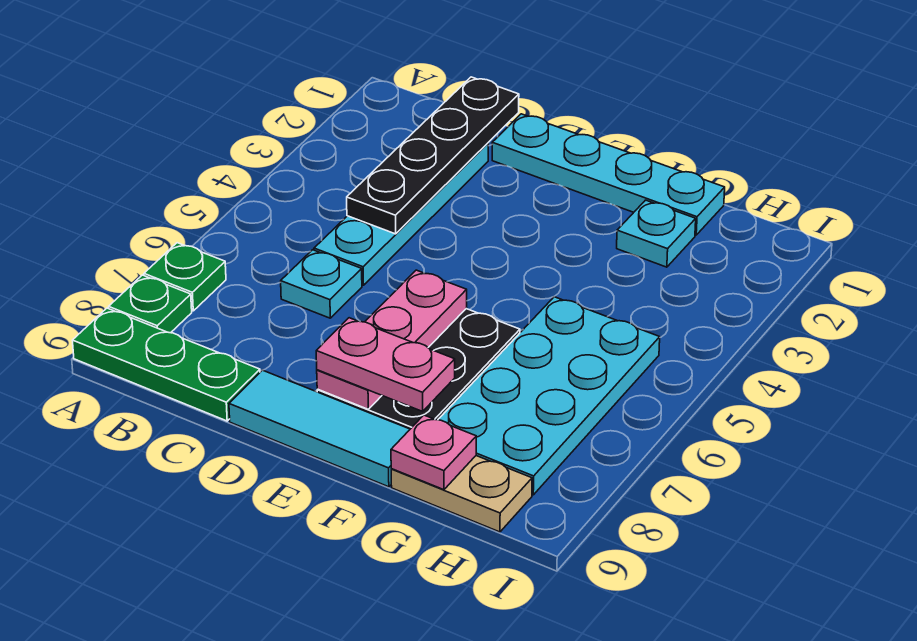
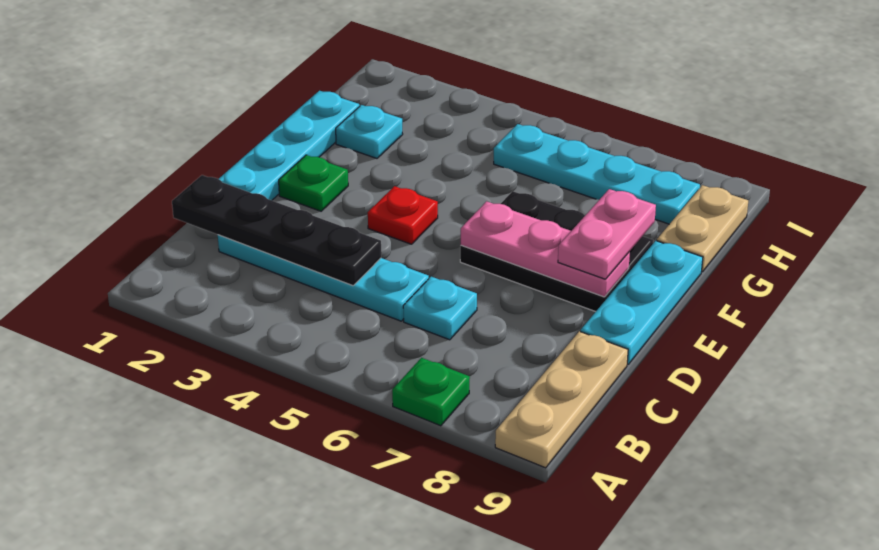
green plate A8 level 1 -> green plate E2 level 1
green plate A9:C9 level 1 -> tan plate A9:C9 level 1
cyan tile D9:F9 level 1 -> cyan plate D9:F9 level 1
none -> red plate E4 level 1
cyan plate G5:H8 level 1 -> cyan plate H5:H8 level 1
pink plate G9 level 2 -> none

